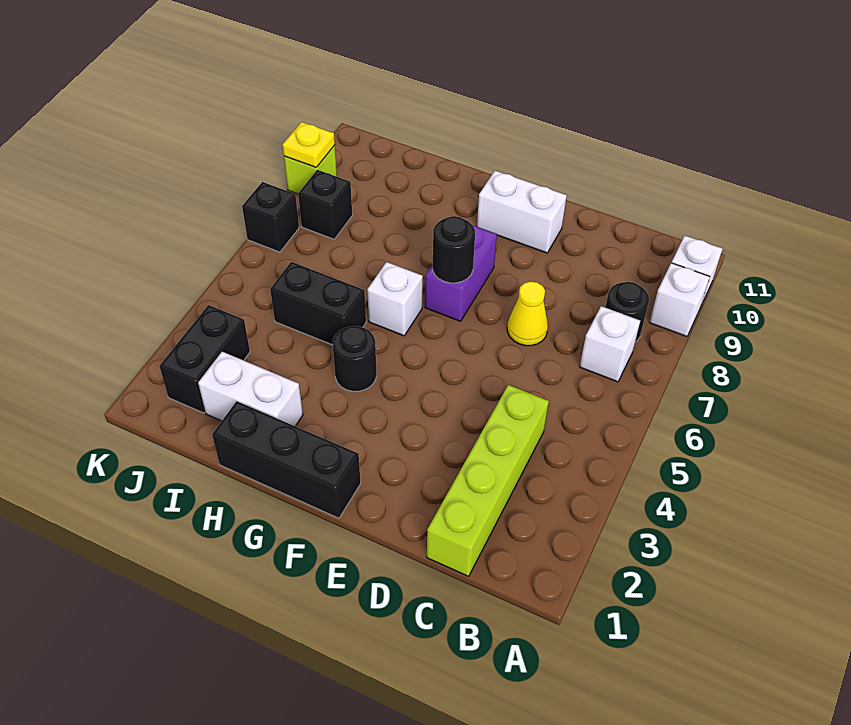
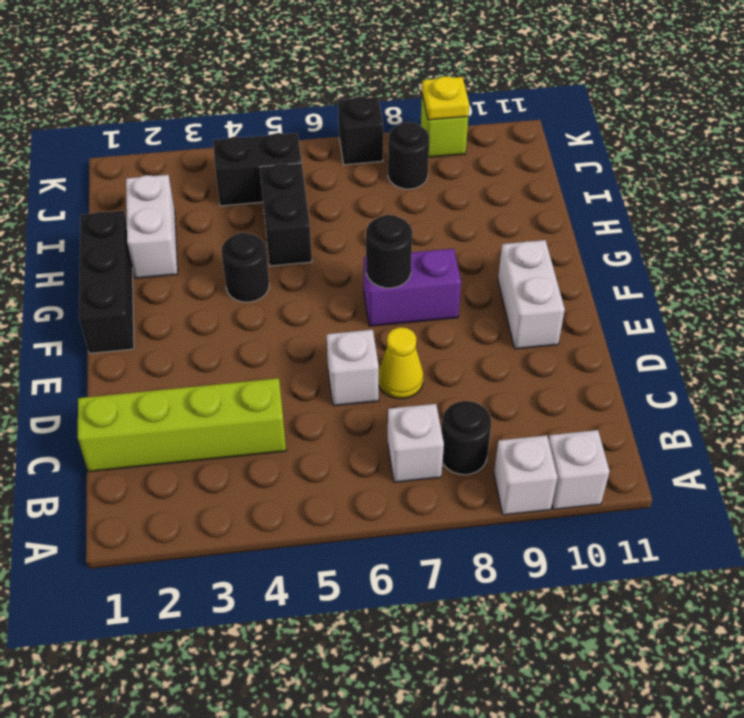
white brick G6 level 1 -> white brick D6 level 1
black brick J2:J3 level 1 -> black brick J4:J5 level 1
black brick J8 level 1 -> black round brick J8 level 1

